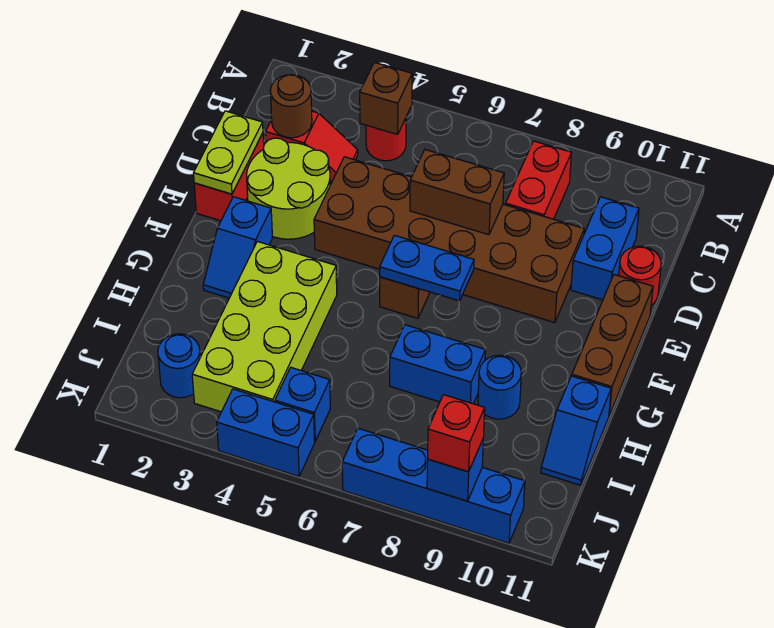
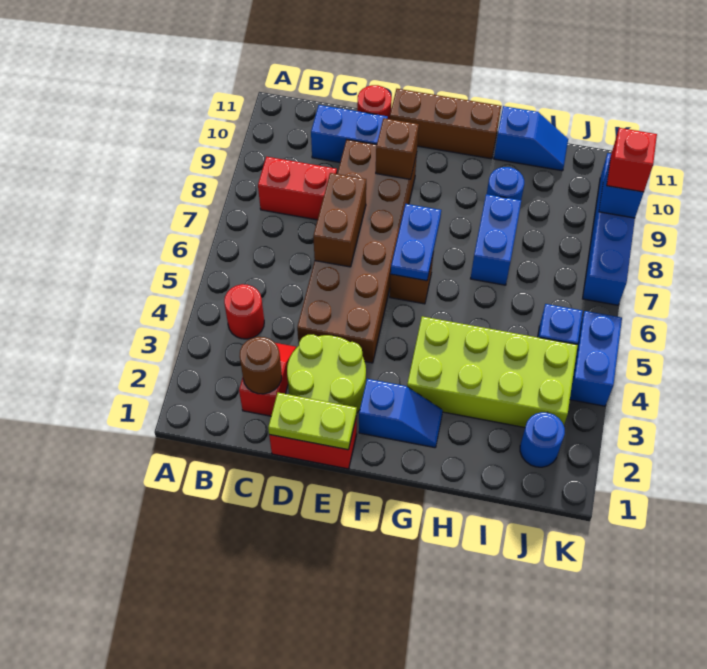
brown brick B4 level 2 -> brown brick E9 level 2

